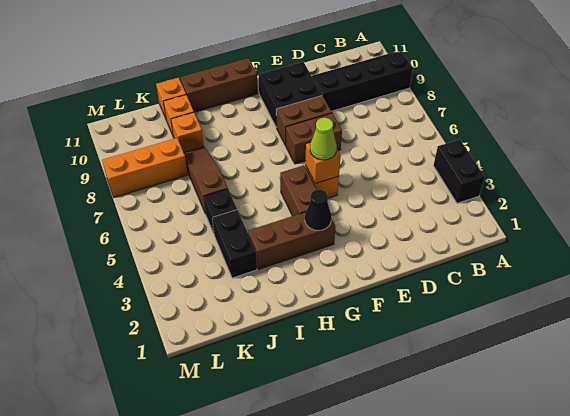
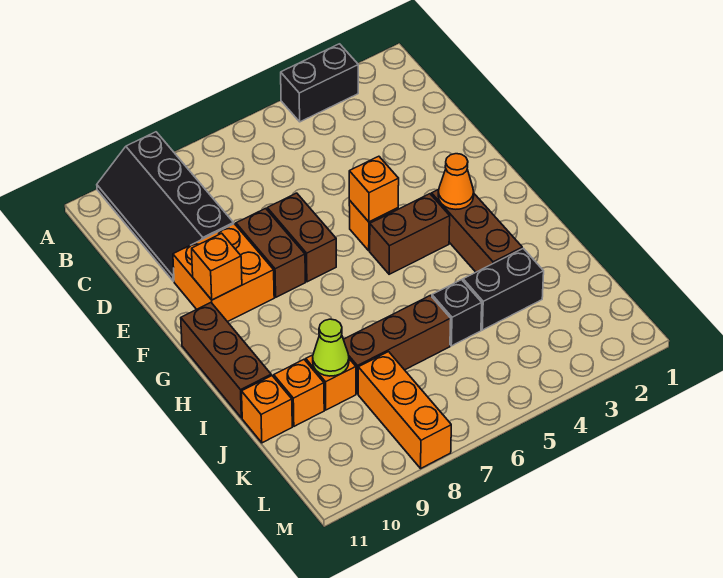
black brick E9:F10 level 1 -> orange brick E9:F10 level 1
lime cone F5 level 3 -> lime cone J9 level 2
none -> orange brick F10 level 2
black cone G3 level 2 -> orange cone G3 level 2
brown slope J6:J8 level 1 top 6 -> brown brick J6:J8 level 1

